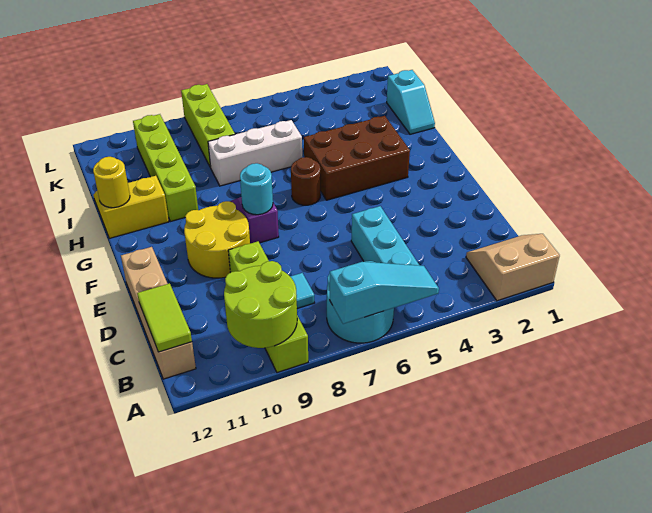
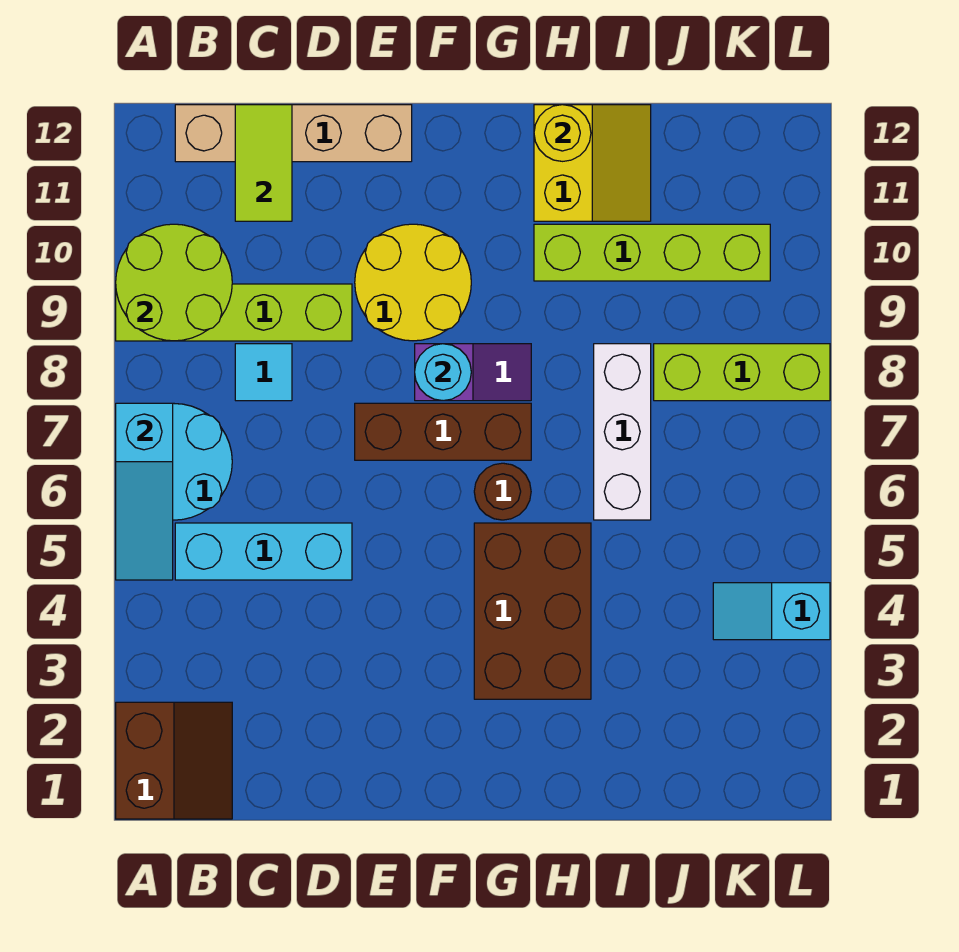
tan slope A1:B2 level 1 top A -> brown slope A1:B2 level 1 top A
lime tile B12:C12 level 2 -> lime tile C11:C12 level 2
none -> brown brick E7:G7 level 1
cyan slope I1:J1 level 1 top J -> cyan slope K4:L4 level 1 top L

